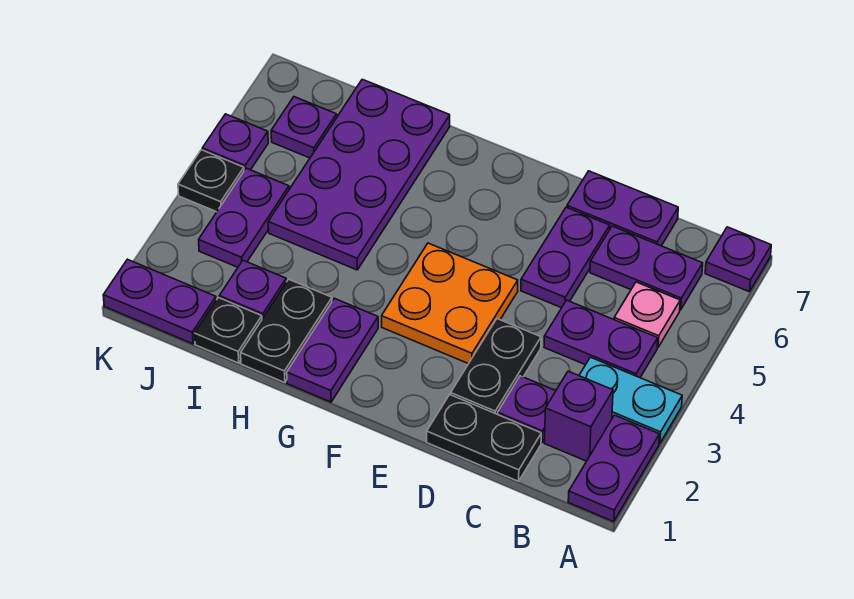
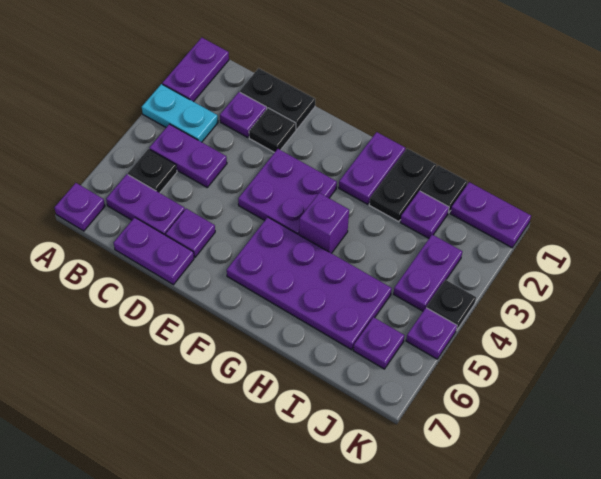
purple brick B2 level 1 -> purple brick G4 level 1
pink plate B5 level 1 -> black plate B5 level 1
black plate D2:D3 level 1 -> black plate D2 level 1
purple plate D5:D6 level 1 -> purple plate D6 level 1
orange plate E3:F4 level 1 -> purple plate E3:F4 level 1
purple plate H4:I7 level 1 -> purple plate F5:I6 level 1

